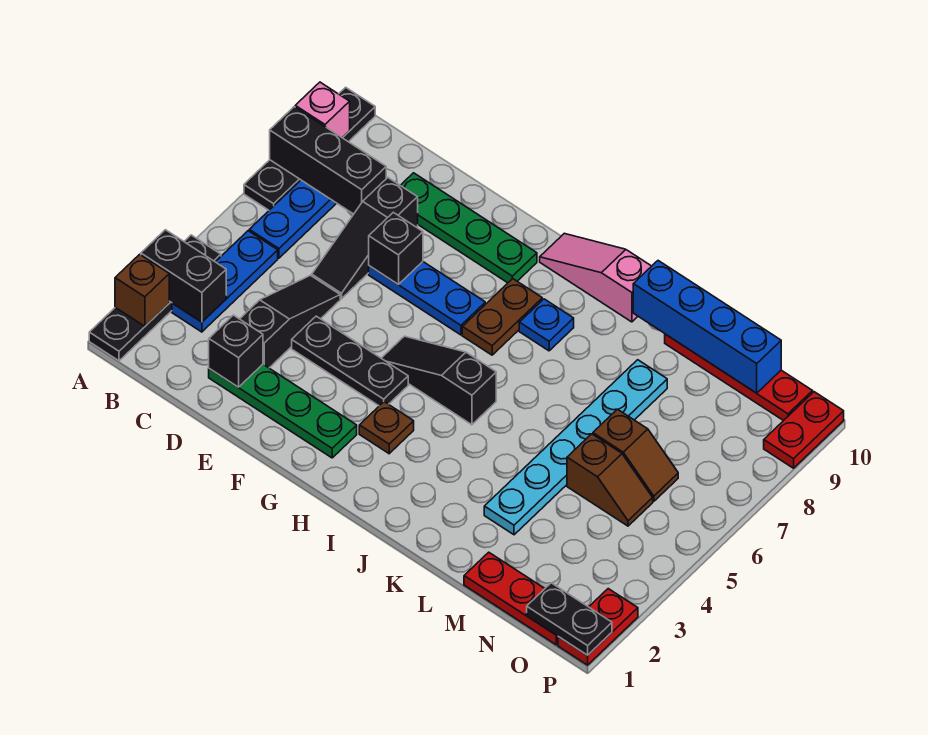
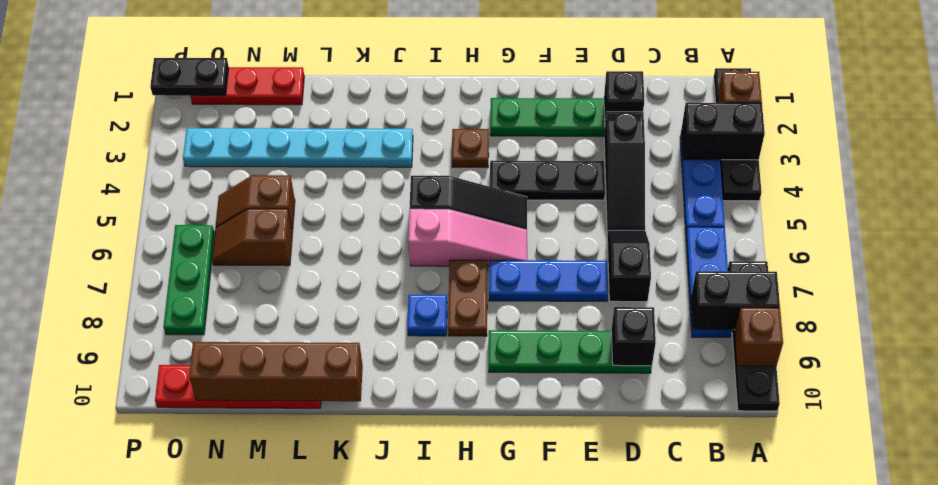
black brick A8:C8 level 2 -> black brick A8:B8 level 2
pink brick A9 level 2 -> brown brick A9 level 2
black slope D6:D8 level 1 top 8 -> black slope D6:D7 level 1 top 7
black brick E7 level 2 -> black brick D9 level 2
pink slope H10:J10 level 1 top J -> pink slope G6:I6 level 1 top I
blue brick K10:N10 level 2 -> brown brick K10:N10 level 2
cyan plate L3:L8 level 1 -> cyan plate J3:O3 level 1
none -> green plate O6:O8 level 1
red plate P1:P2 level 1 -> none
red plate P9:P10 level 1 -> none

